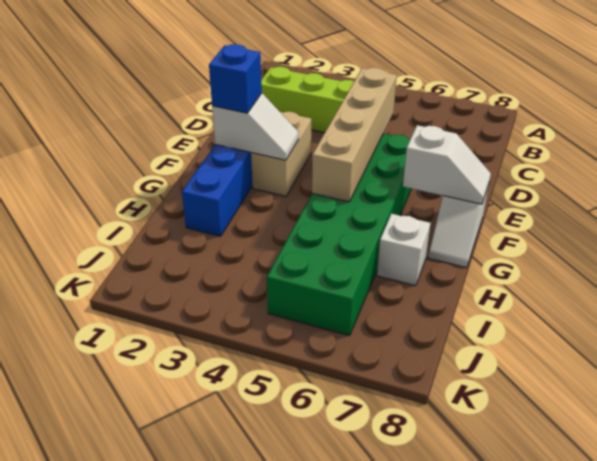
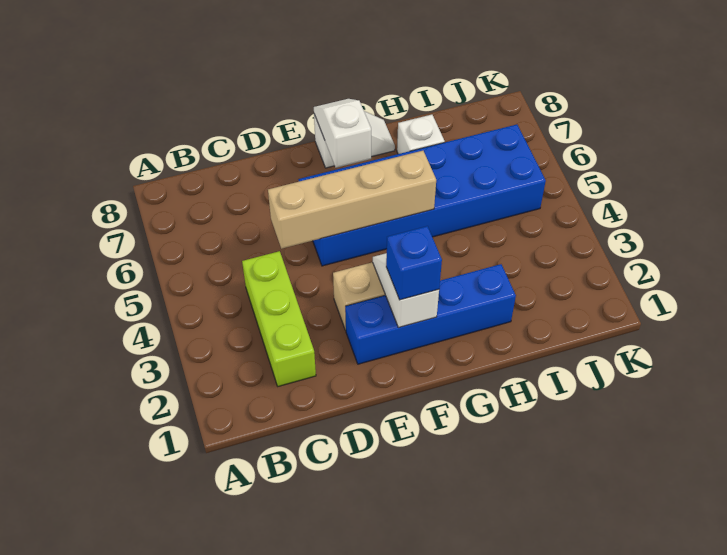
green brick E5:J6 level 1 -> blue brick E5:J6 level 1

